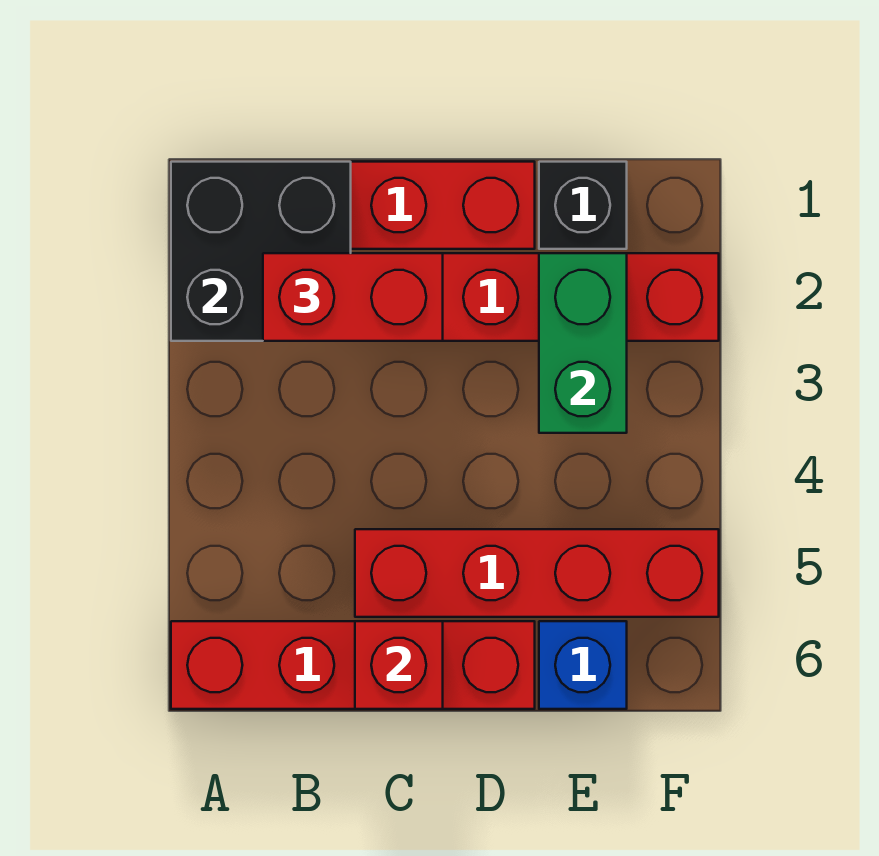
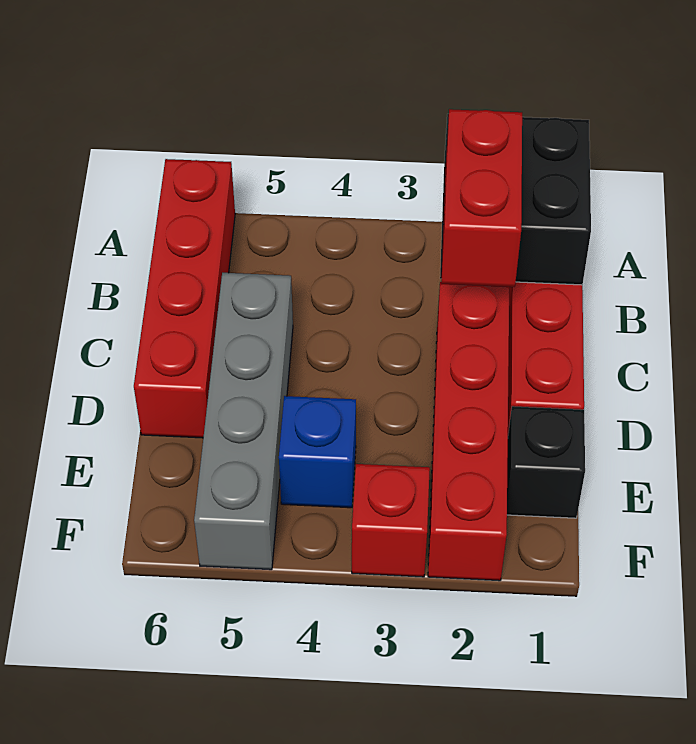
red brick C5:F5 level 1 -> grey brick C5:F5 level 1
red brick C6 level 2 -> red brick F3 level 1
green brick E2:E3 level 2 -> none
blue brick E6 level 1 -> blue brick E4 level 1

